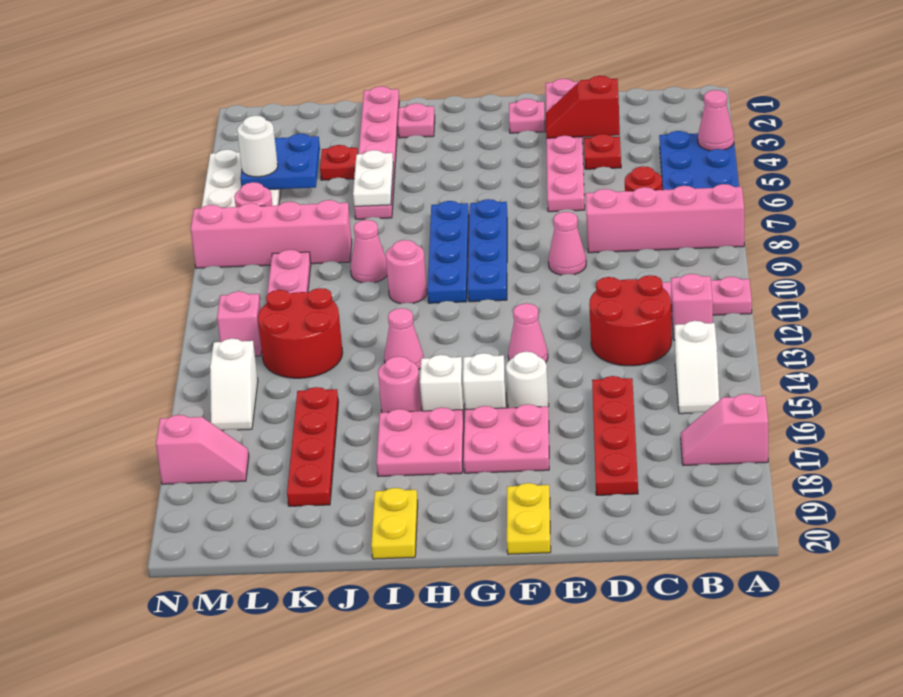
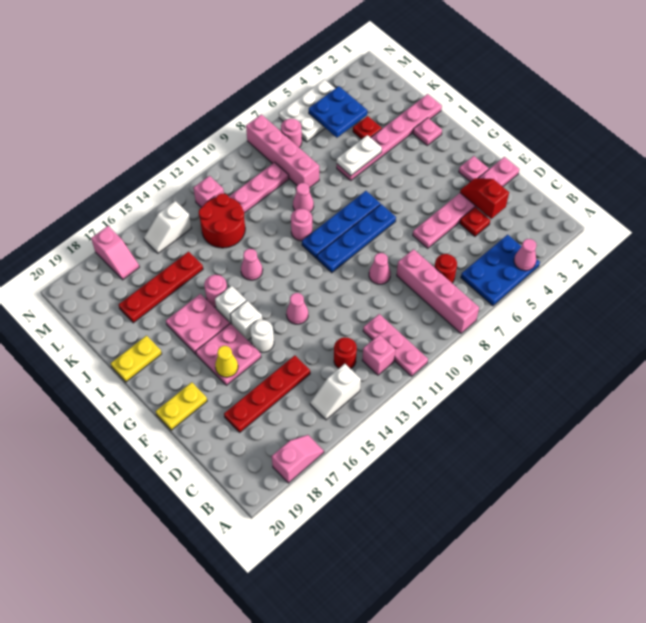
pink slope A17:B17 level 1 top A -> pink slope A17:A18 level 1 top 18
red round brick C12:D13 level 1 -> red round brick C13 level 1
none -> yellow cone F17 level 2
white round brick M5 level 3 -> none

